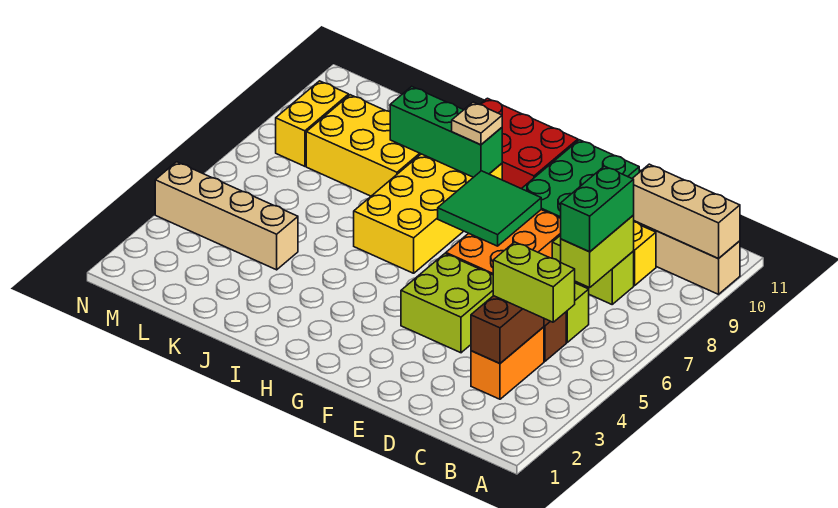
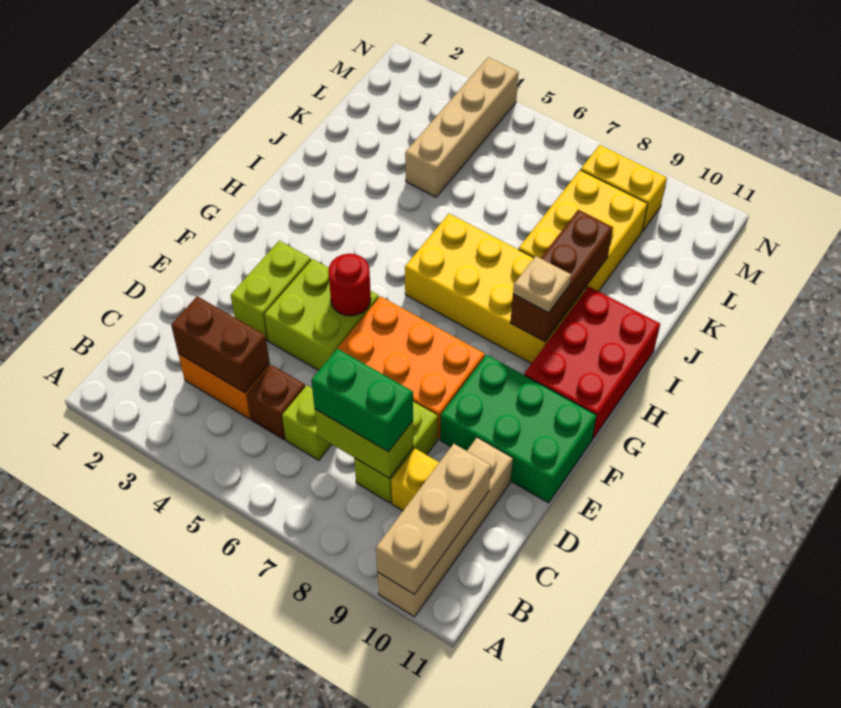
lime brick B4:C4 level 3 -> lime brick E3:F3 level 1
none -> red round brick F5 level 2
green tile F7:G8 level 2 -> none
green brick H9:J9 level 2 -> brown brick H9:J9 level 2

